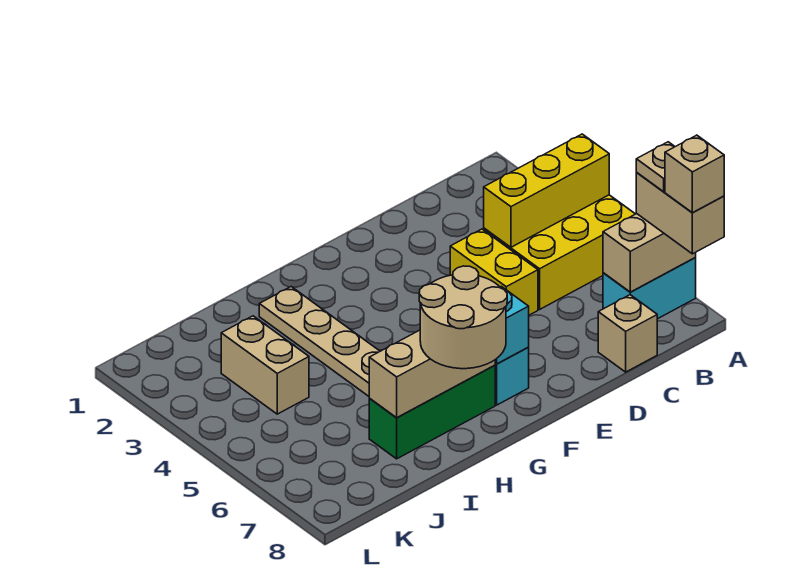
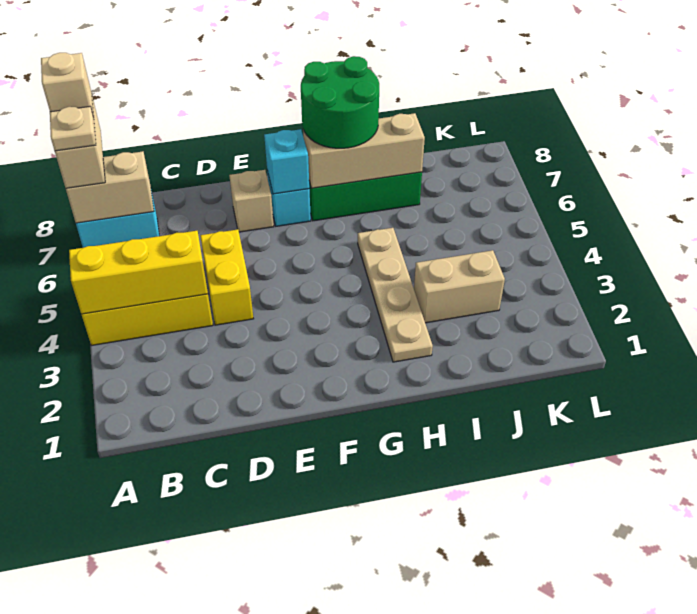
tan brick C8 level 1 -> tan brick E7 level 1
tan round brick G7:H8 level 3 -> green round brick G7:H8 level 3
tan brick J3:J4 level 1 -> tan brick I3:J3 level 1

